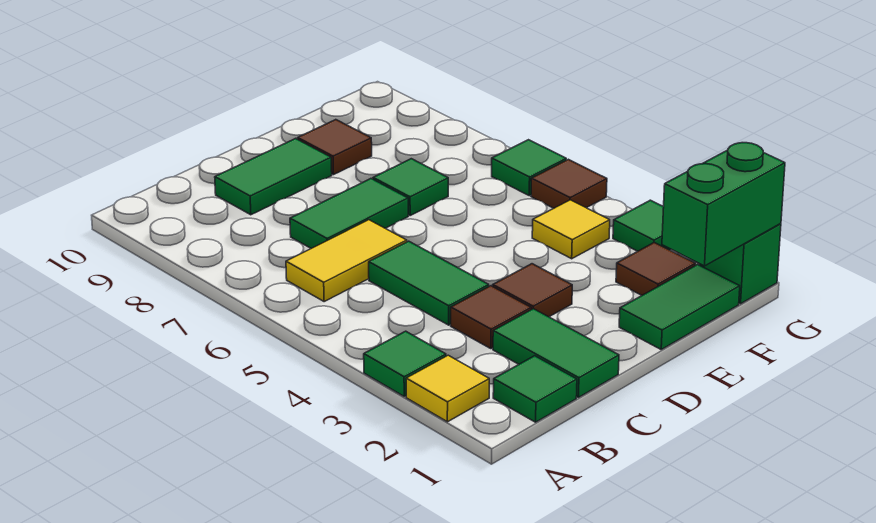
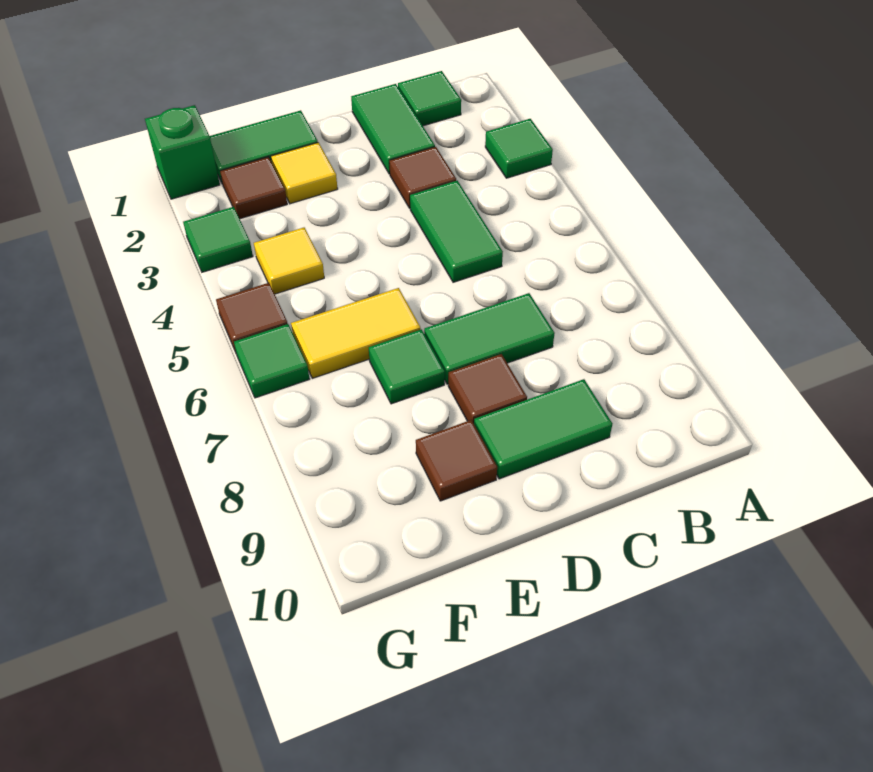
yellow tile A2 level 1 -> yellow tile E2 level 1
yellow tile B6:C6 level 1 -> yellow tile E6:F6 level 1
brown tile D3 level 1 -> brown tile D8 level 1
green brick F1:G1 level 2 -> none

